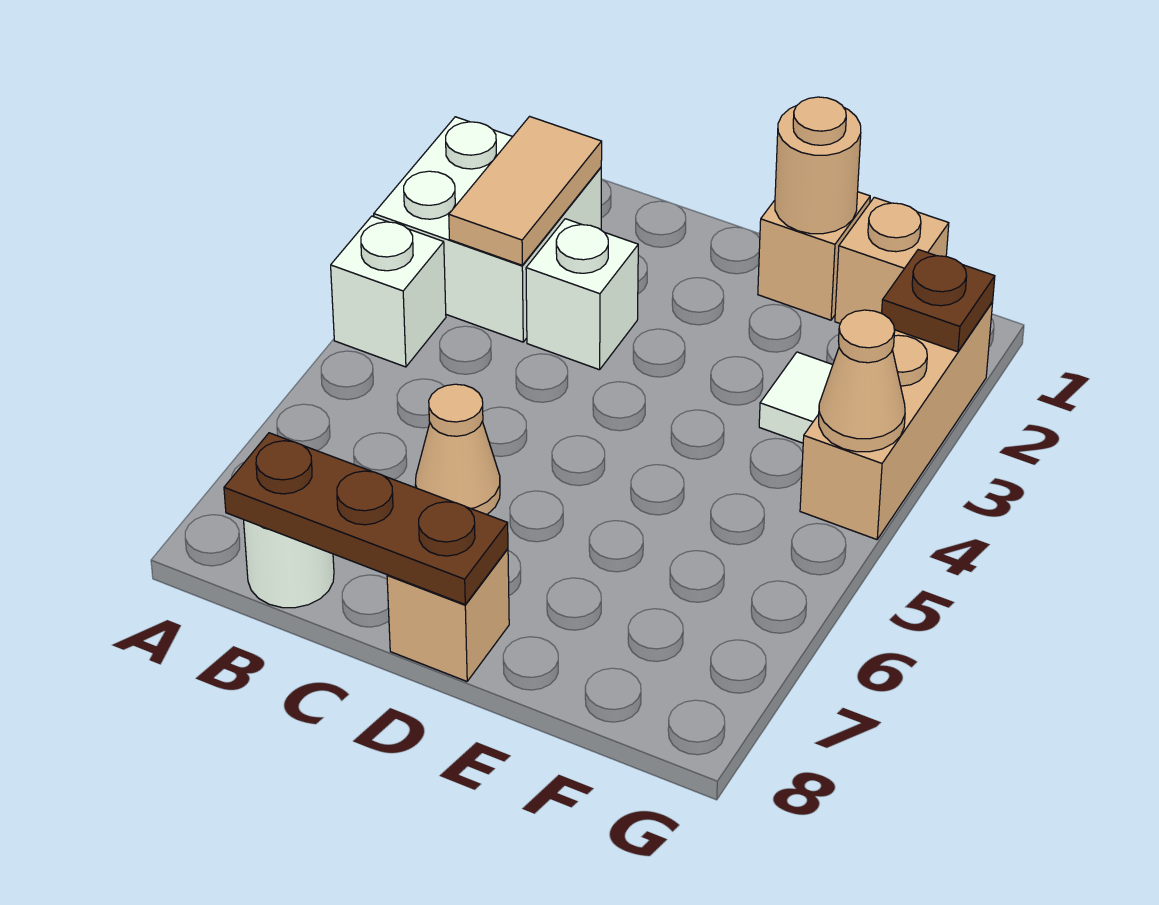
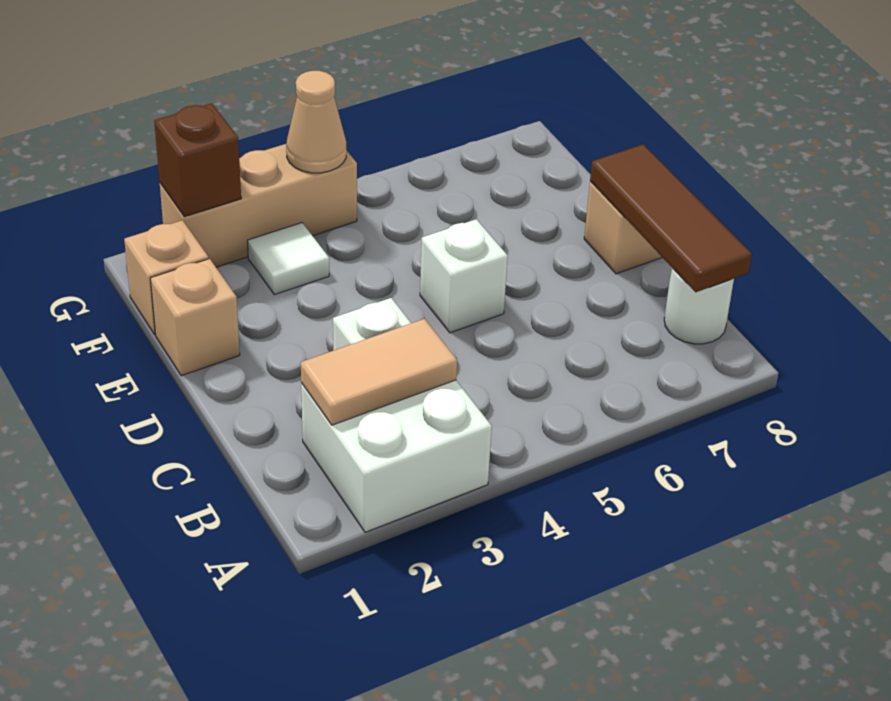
white brick A4 level 1 -> white brick D5 level 1
brown plate B8:D8 level 2 -> brown tile B8:D8 level 2
tan cone C6 level 1 -> none
tan round brick E1 level 2 -> none
brown plate G2 level 2 -> brown brick G2 level 2

